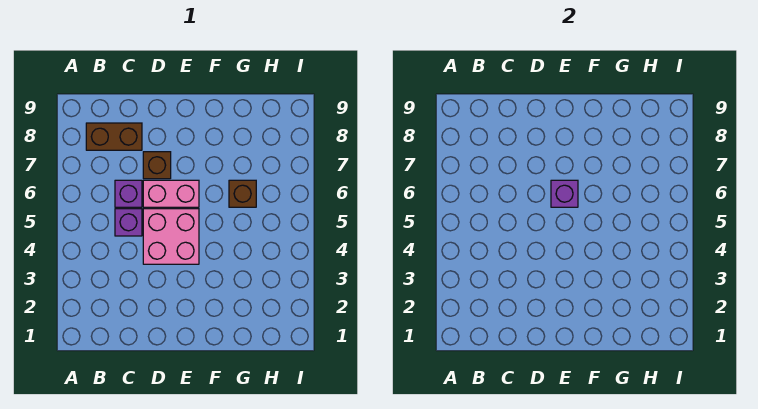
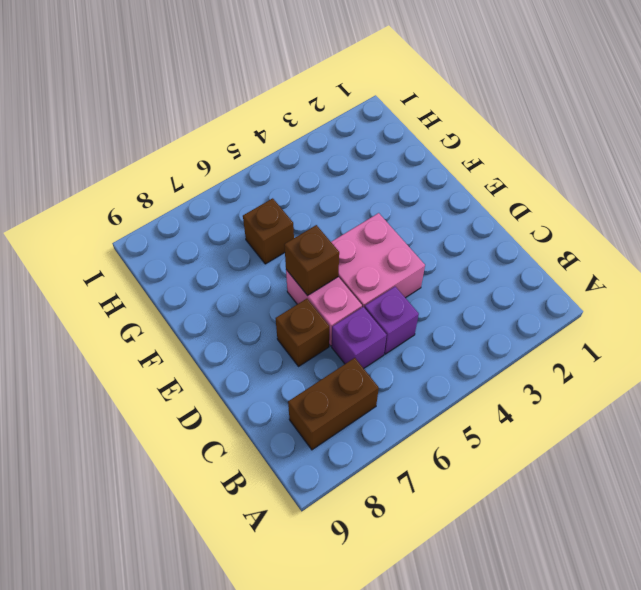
brown brick B8:C8 level 1 -> brown brick B7:B8 level 1
purple brick E6 level 2 -> brown brick E6 level 2

